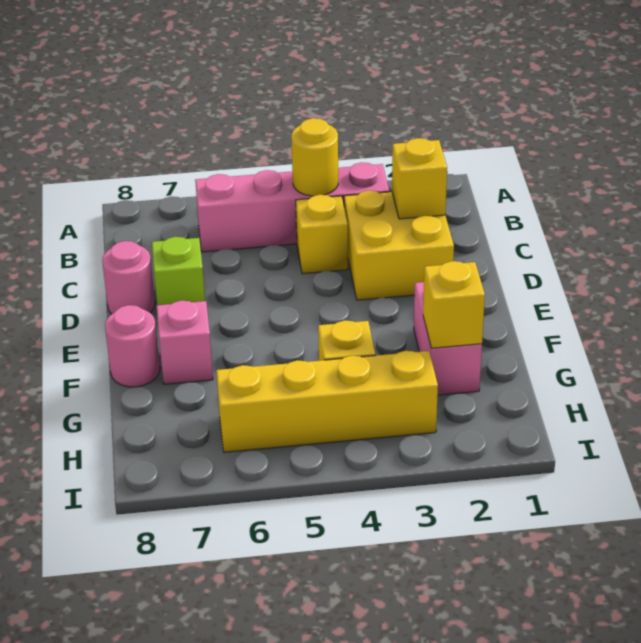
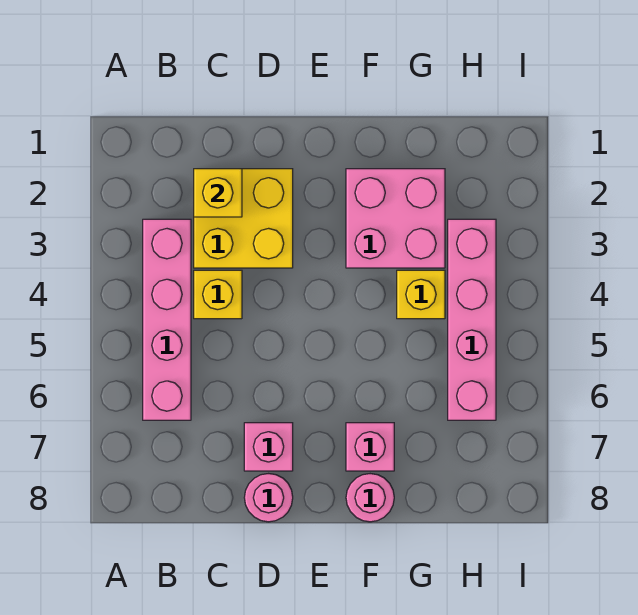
yellow round brick B4 level 2 -> none
lime brick D7 level 1 -> pink brick D7 level 1
pink brick F2:G2 level 1 -> pink brick F2:G3 level 1
yellow brick G2 level 2 -> none
yellow brick H3:H6 level 1 -> pink brick H3:H6 level 1

